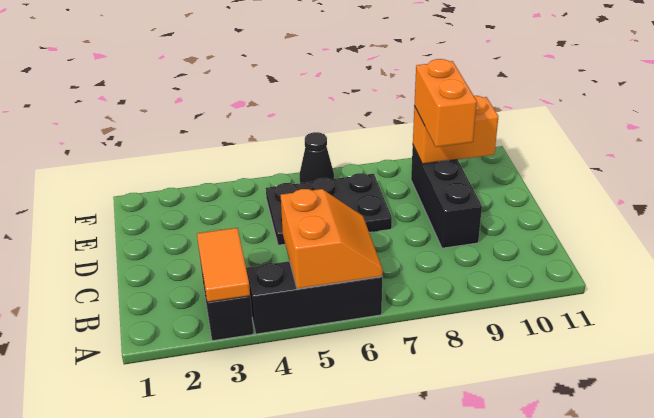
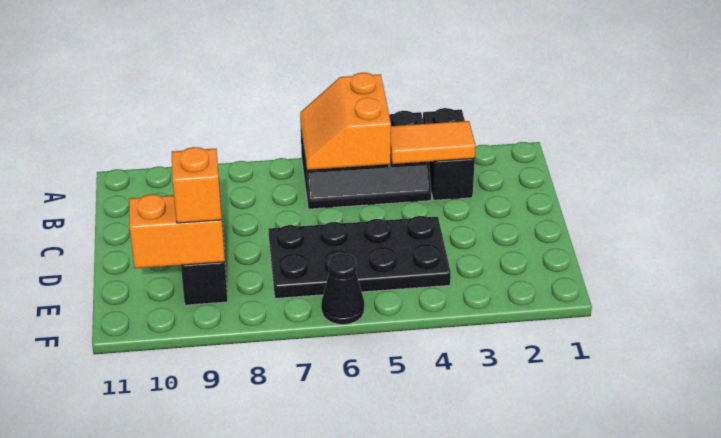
orange tile A3:B3 level 2 -> orange tile B3:B4 level 2
black plate D5:E7 level 1 -> black plate D4:E7 level 1
orange brick D9:E9 level 3 -> orange brick E9 level 3

